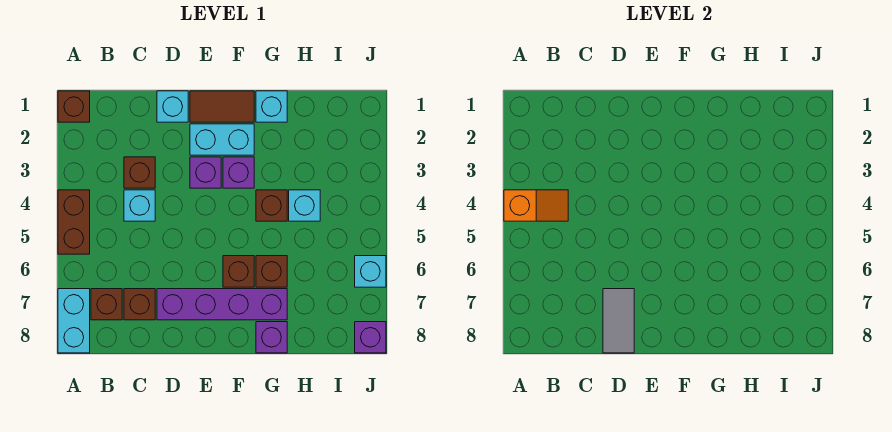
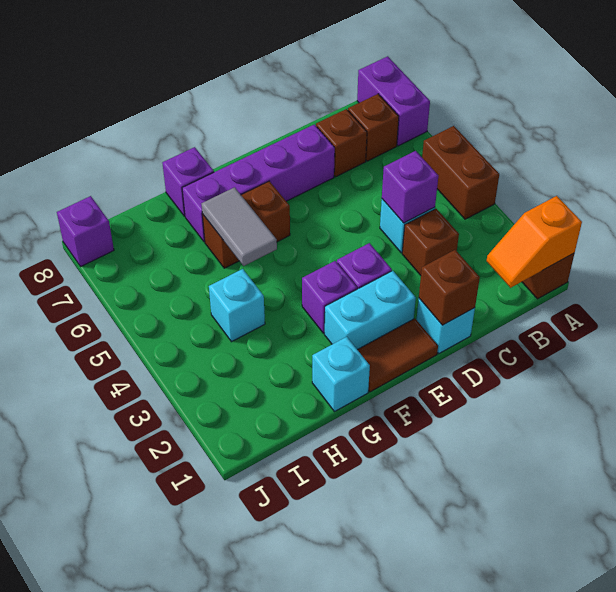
orange slope A4:B4 level 2 top A -> orange slope A1:B1 level 2 top A
cyan brick A7:A8 level 1 -> purple brick A7:A8 level 1
none -> purple brick C4 level 2
grey tile D7:D8 level 2 -> grey tile G5:G6 level 2
brown brick G4 level 1 -> brown brick D1 level 2
cyan brick J6 level 1 -> none

